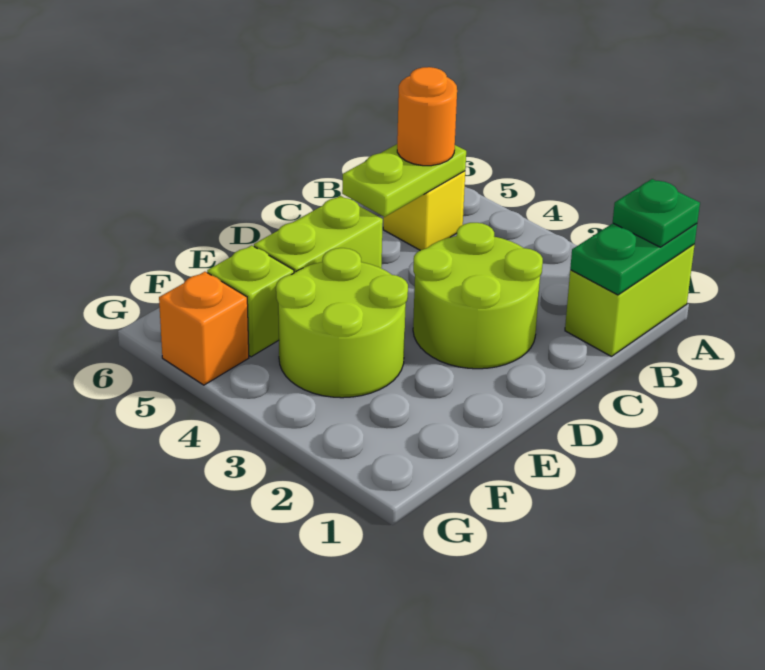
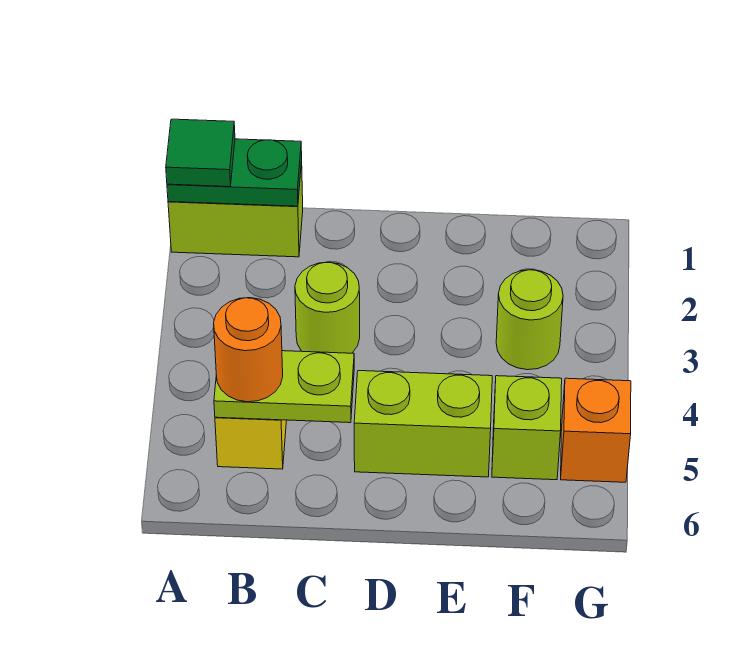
green plate A1 level 3 -> green tile A1 level 3
lime round brick C2:D3 level 1 -> lime round brick C3 level 1
lime round brick E3:F4 level 1 -> lime round brick F3 level 1

